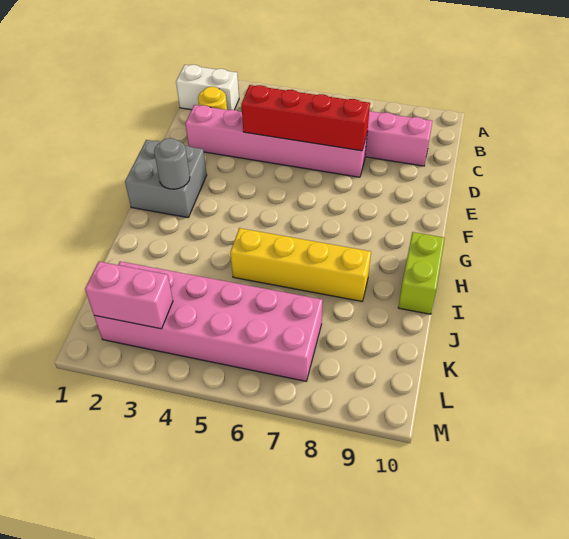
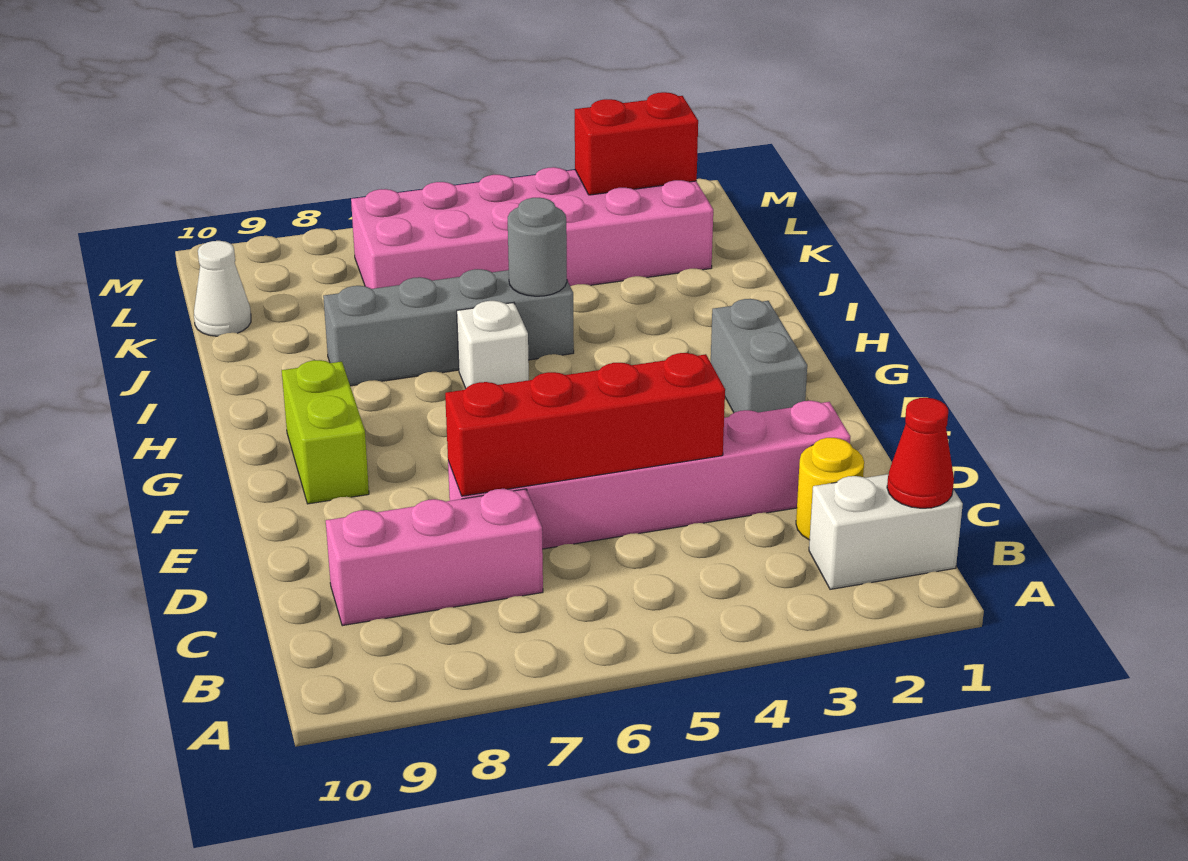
none -> red cone B1 level 2
grey brick F1:G2 level 1 -> grey brick F2:G2 level 1
grey round brick G2 level 2 -> grey round brick I5 level 2
none -> white brick H6 level 1
lime brick H10:I10 level 1 -> lime brick F9:G9 level 1
yellow brick I5:I8 level 1 -> grey brick I5:I8 level 1
none -> white cone K10 level 1
pink brick L2:L3 level 2 -> red brick L2:L3 level 2

